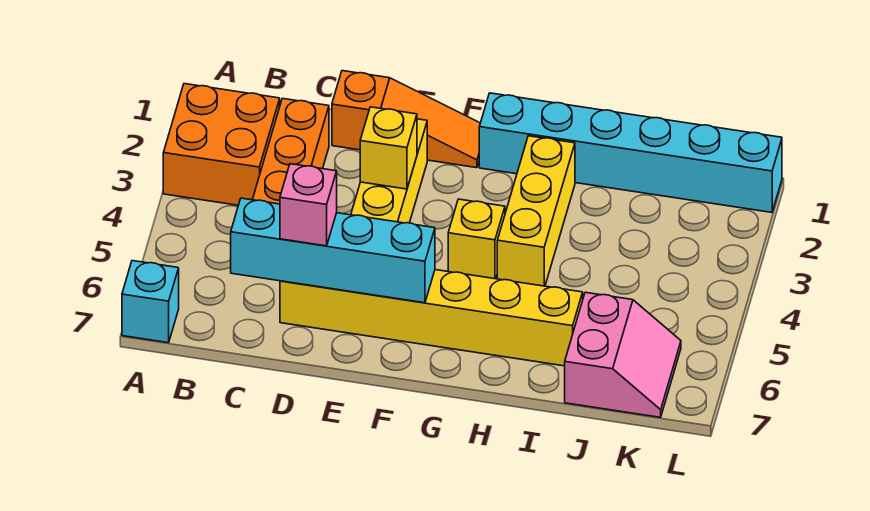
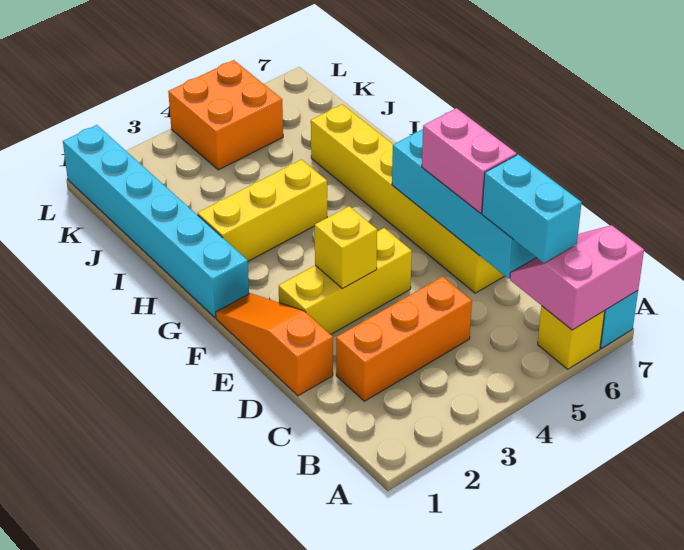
orange brick A2:B3 level 1 -> orange brick K4:L5 level 1
none -> cyan brick B6:C6 level 3
pink brick D6 level 3 -> pink brick D6:E6 level 3
yellow brick G4 level 1 -> yellow brick A6 level 1
pink slope J6:K7 level 1 top J -> pink slope A6:B7 level 2 top A

